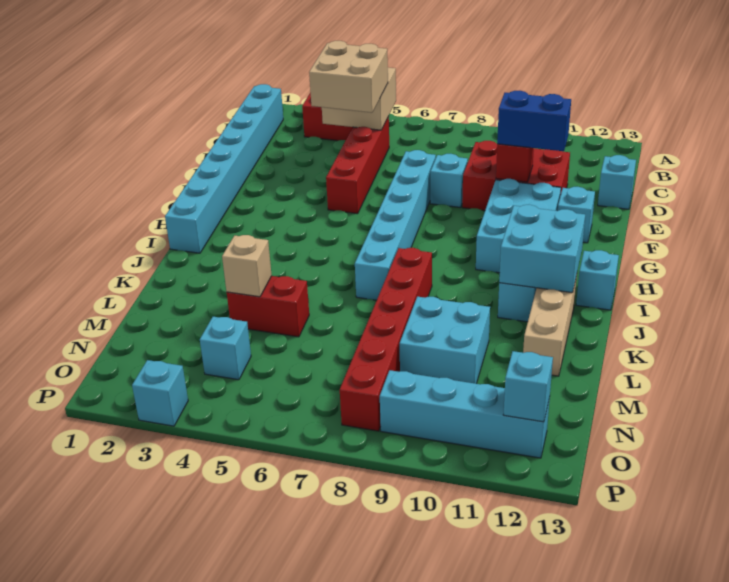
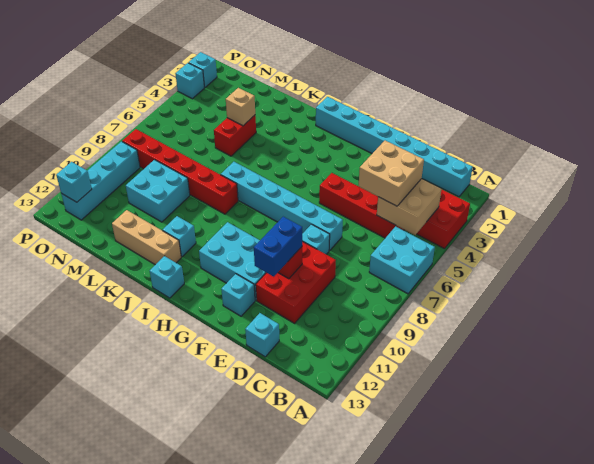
cyan brick I11:J12 level 2 -> cyan brick A6:B7 level 1
cyan brick N4 level 1 -> cyan brick P2 level 1

